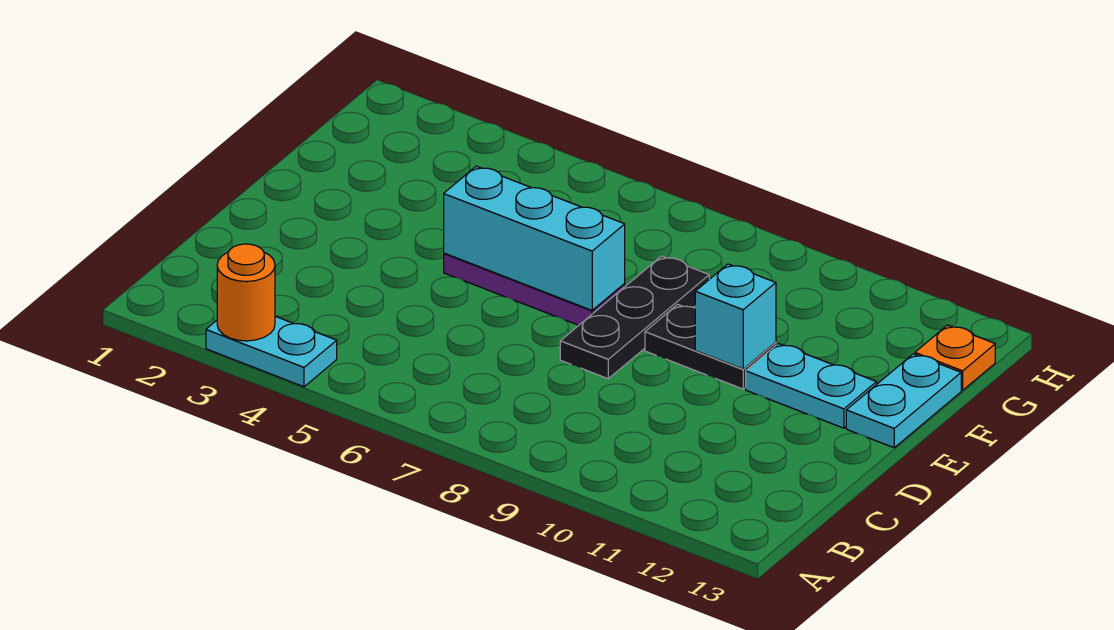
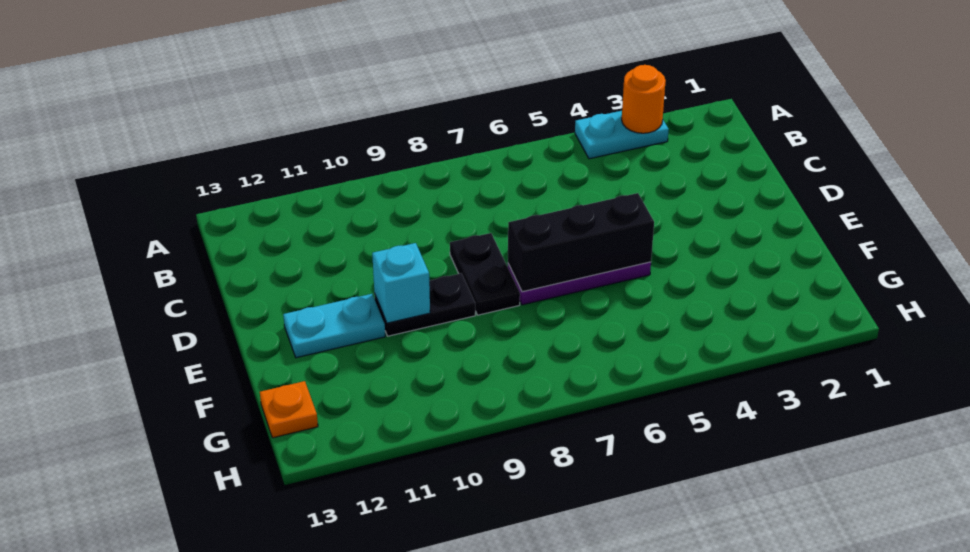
black plate D8:F8 level 1 -> black plate D8:E8 level 1
cyan brick E5:E7 level 2 -> black brick E5:E7 level 2
cyan plate E13:F13 level 1 -> none

